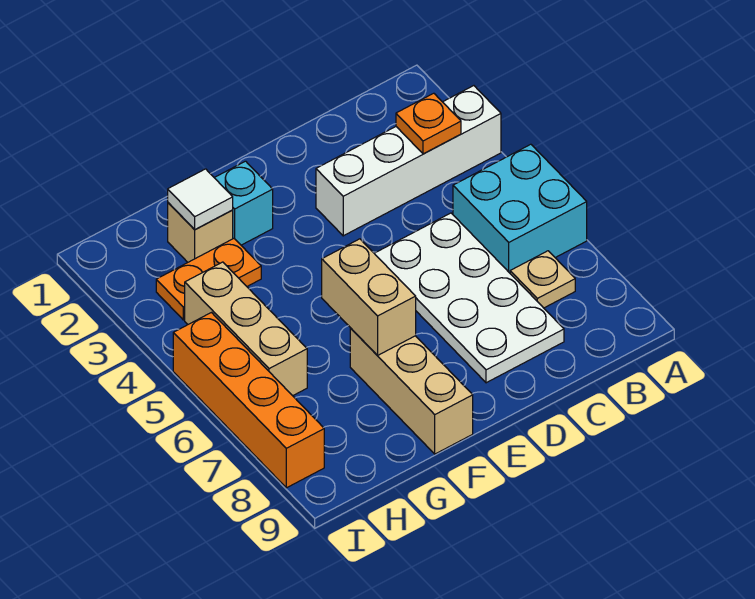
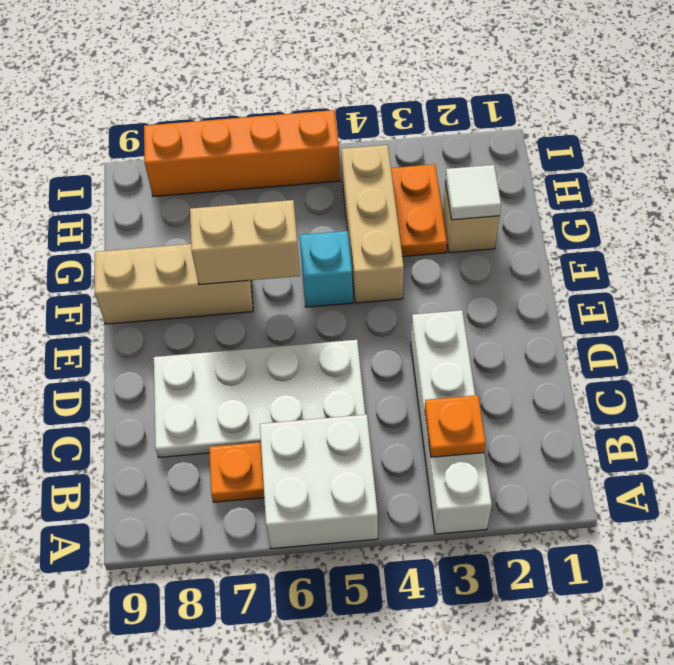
cyan brick A5:B6 level 1 -> white brick A5:B6 level 1
tan plate B7 level 1 -> orange plate B7 level 1
cyan brick F2 level 1 -> cyan brick F5 level 1
tan brick H4:H6 level 1 -> tan brick F4:H4 level 1

